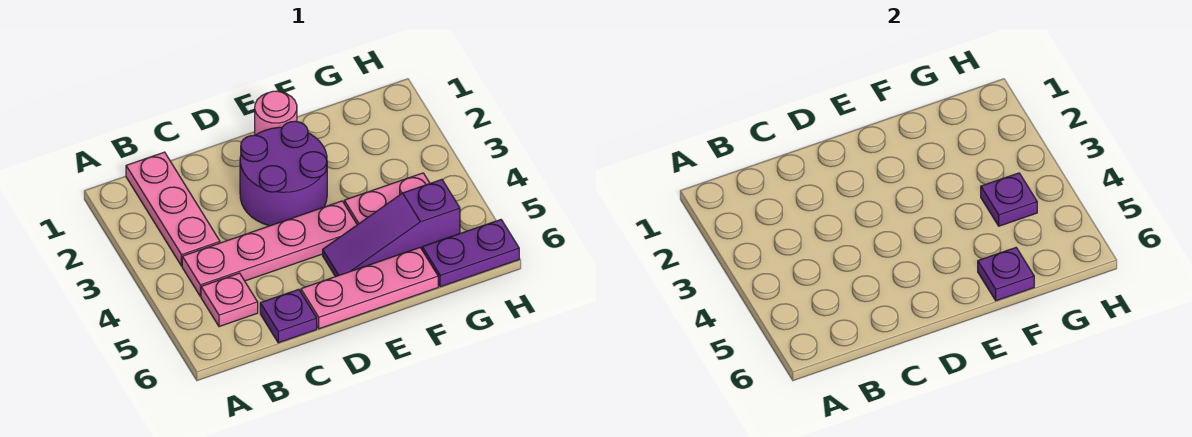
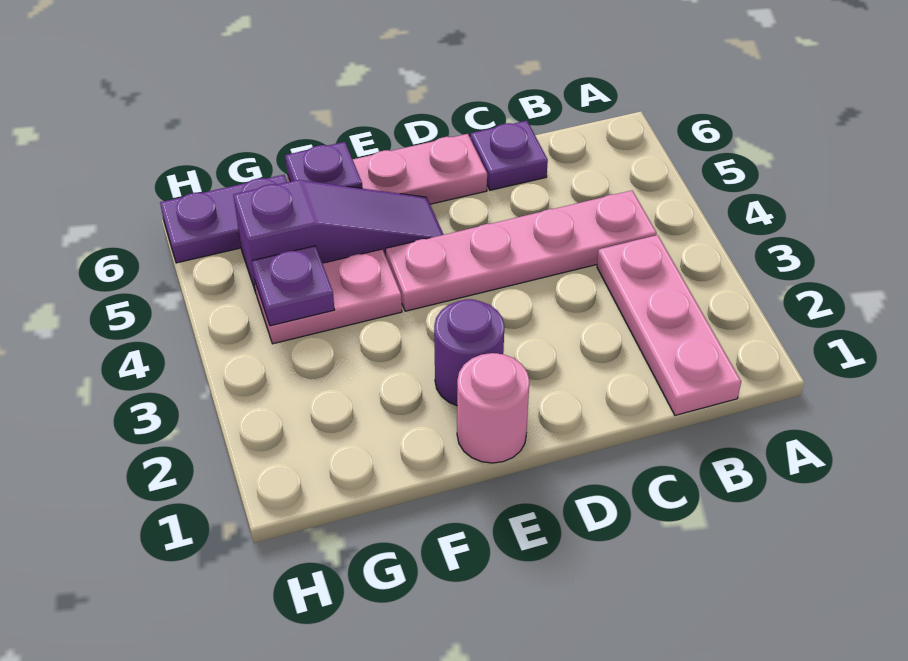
pink plate B5 level 1 -> none
purple round brick D2:E3 level 1 -> purple round brick E2 level 1

